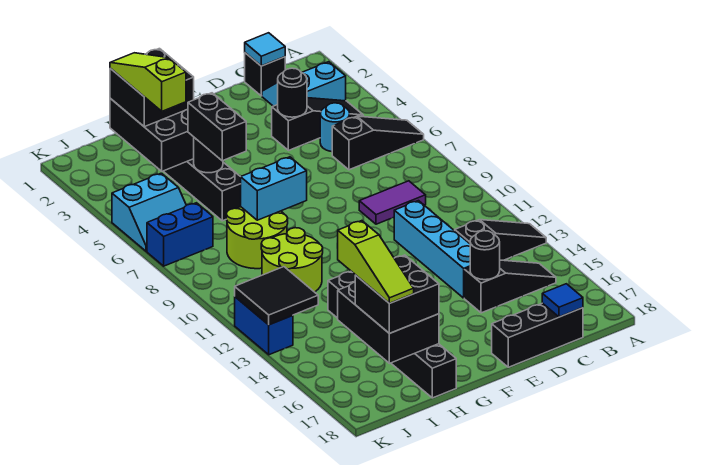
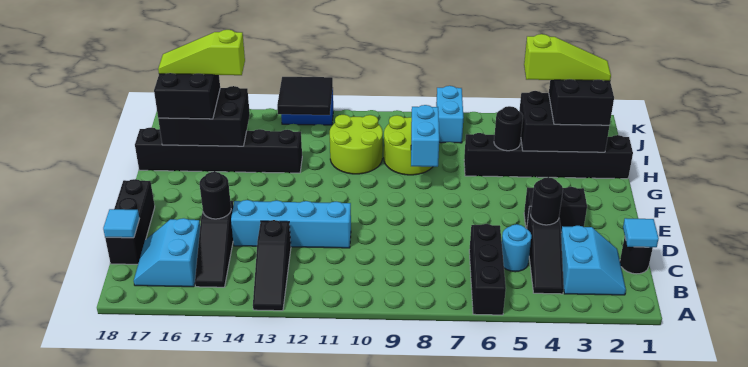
black slope A6:C6 level 1 top C -> black brick A6:C6 level 1
black brick C1 level 1 -> black round brick C1 level 1
purple tile C9:D9 level 1 -> none
blue tile C18 level 2 -> cyan tile C18 level 2
black brick H5:H6 level 3 -> black brick E3:E4 level 1
cyan slope J5:K6 level 1 top 5 -> cyan slope B16:C17 level 1 top 16
blue brick J7:K7 level 1 -> cyan brick J7:K7 level 1

